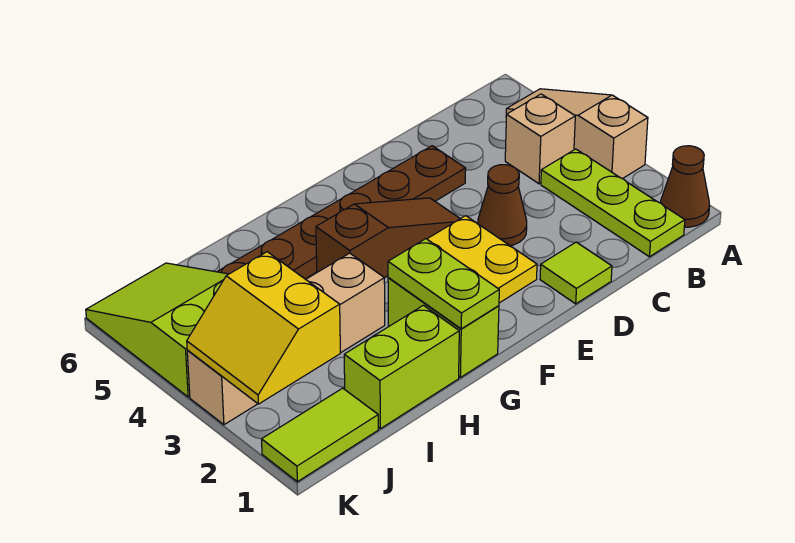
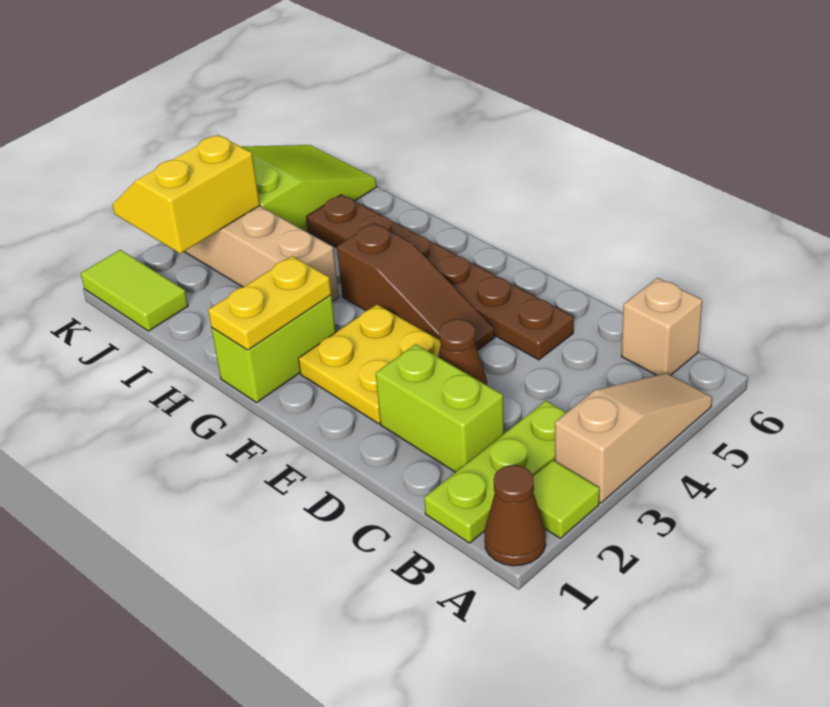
tan brick B4 level 1 -> tan brick B6 level 1
lime tile D1 level 1 -> lime tile A2 level 1
lime plate G1:G2 level 2 -> yellow plate G1:G2 level 2
lime brick H1:I1 level 1 -> lime brick C2:D2 level 1

